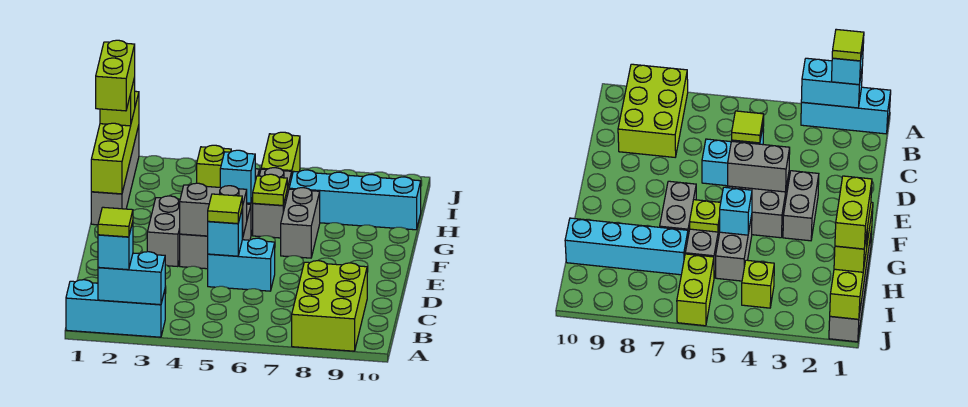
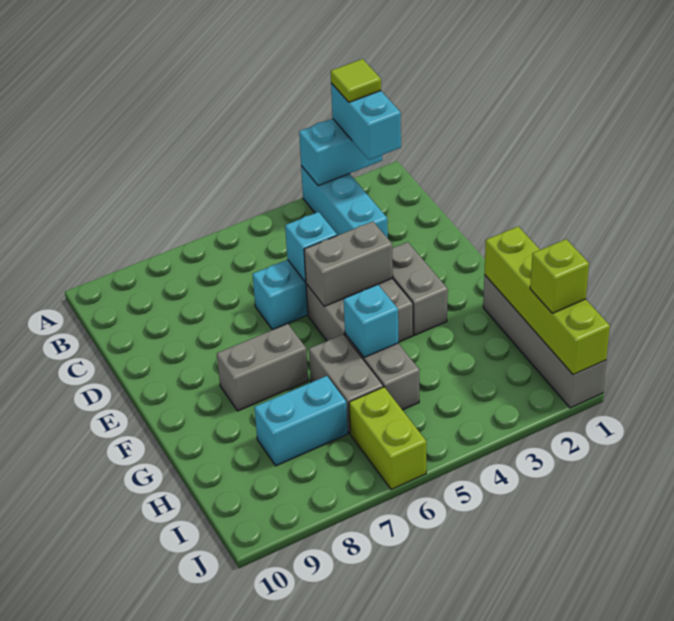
cyan brick A1:A3 level 1 -> cyan brick A3:C3 level 1
cyan brick A2 level 3 -> cyan brick A2:B2 level 3
lime brick A8:C9 level 1 -> none
lime tile D5 level 3 -> none
grey brick F7:G7 level 1 -> grey brick F7:F8 level 1
lime plate G6 level 2 -> none
lime brick H1:I1 level 4 -> none
cyan brick H7:H10 level 1 -> cyan brick H7:H8 level 1
lime brick I4 level 1 -> none

